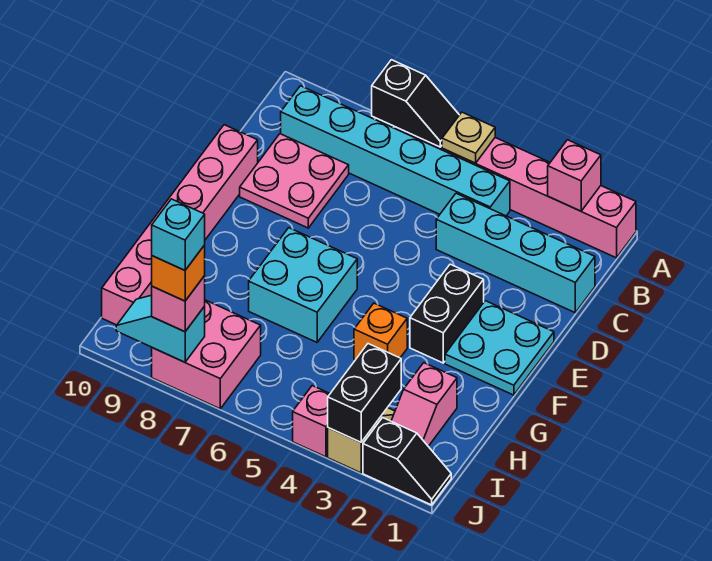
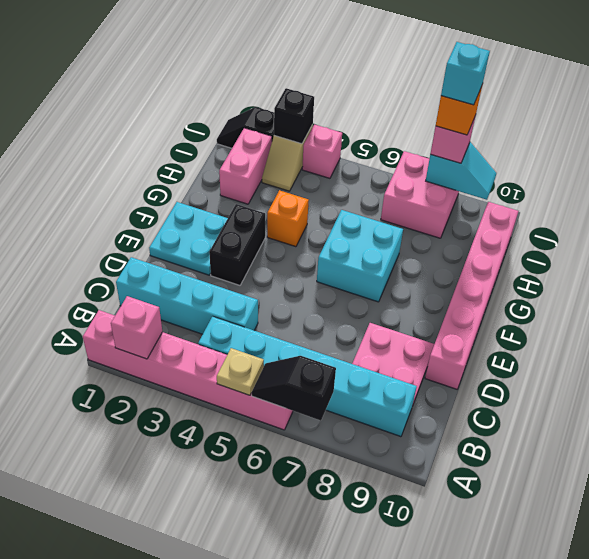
pink slope H2:I2 level 1 top H -> pink brick H2:I2 level 1
black brick I3:J3 level 2 -> black brick J3 level 2

